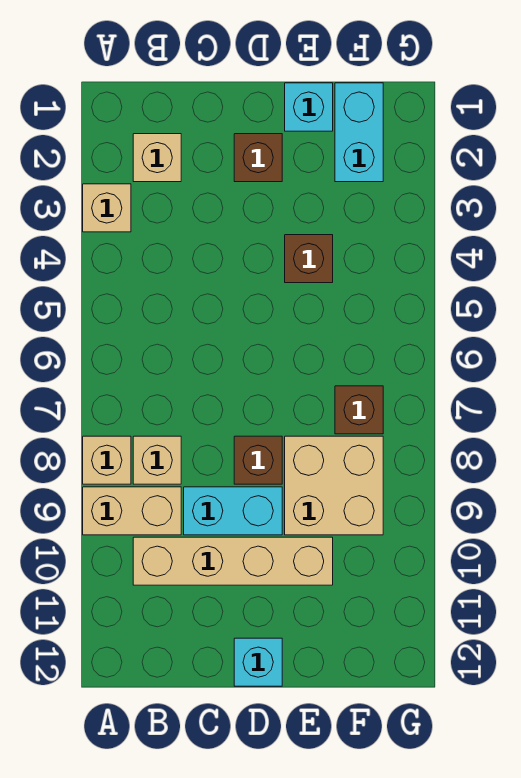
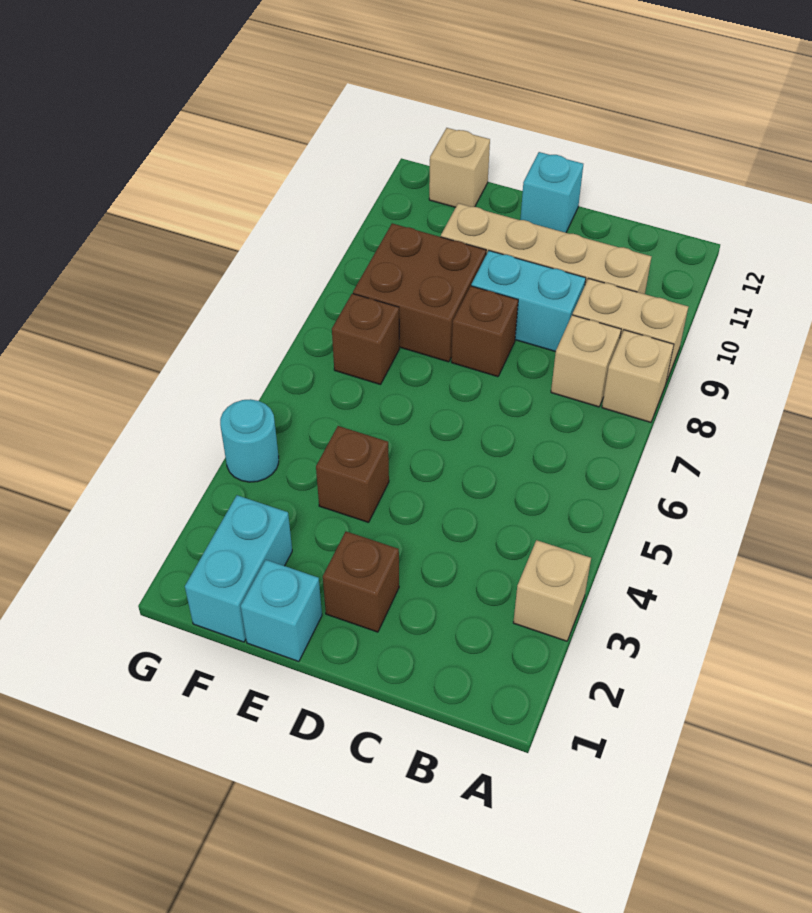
tan brick B2 level 1 -> tan brick F12 level 1
tan brick E8:F9 level 1 -> brown brick E8:F9 level 1
none -> cyan round brick G4 level 1

